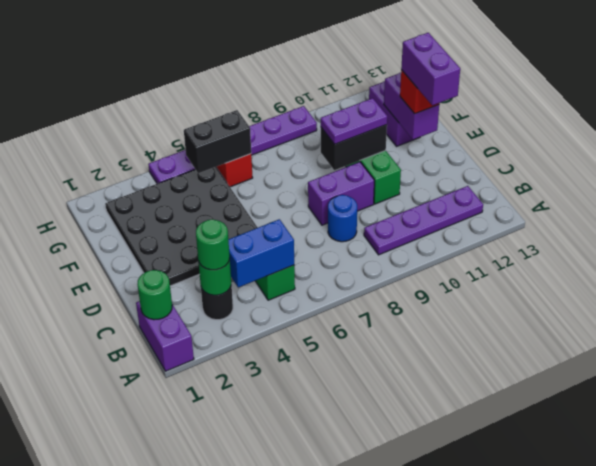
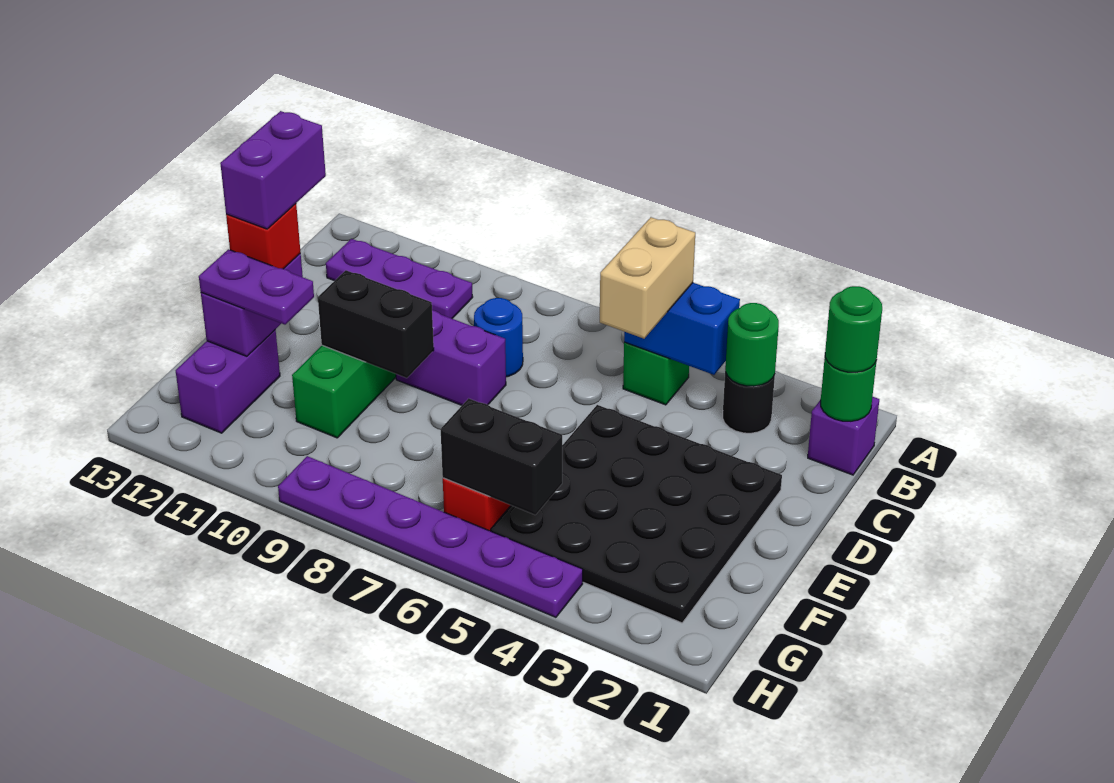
purple brick A1:B1 level 1 -> purple brick B1 level 1
green round brick B3 level 3 -> green round brick B1 level 3
none -> tan brick B5:C5 level 3
purple plate B9:B12 level 1 -> purple plate B10:B12 level 1
purple plate E9:E10 level 3 -> purple plate F11:F12 level 3

